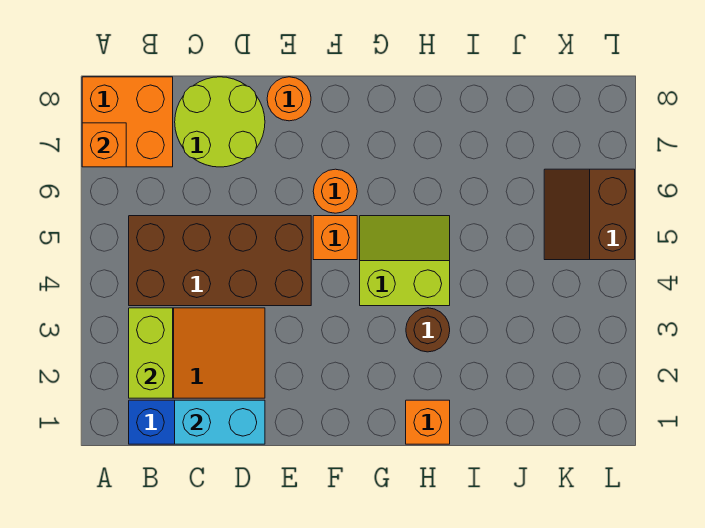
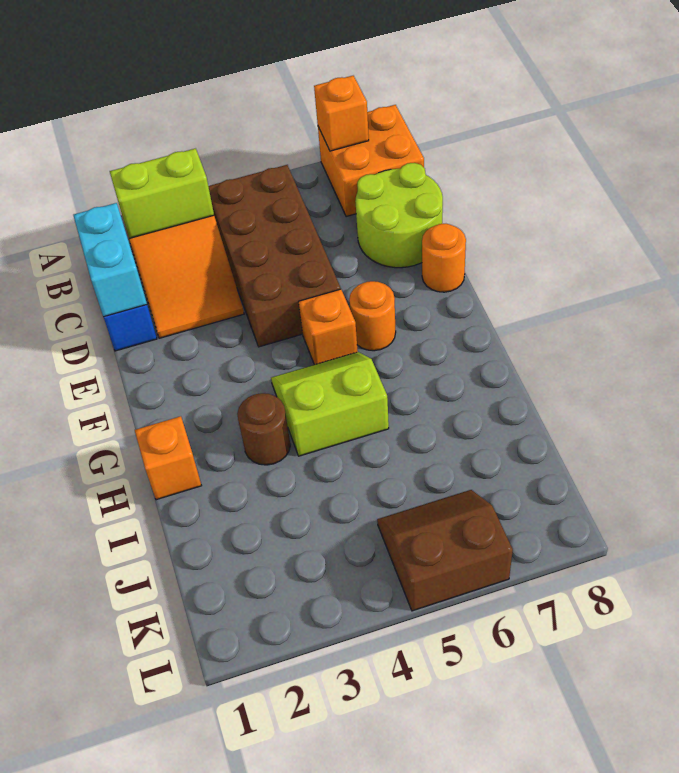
lime slope G4:H5 level 1 top 4 -> lime slope G4:H5 level 1 top H

